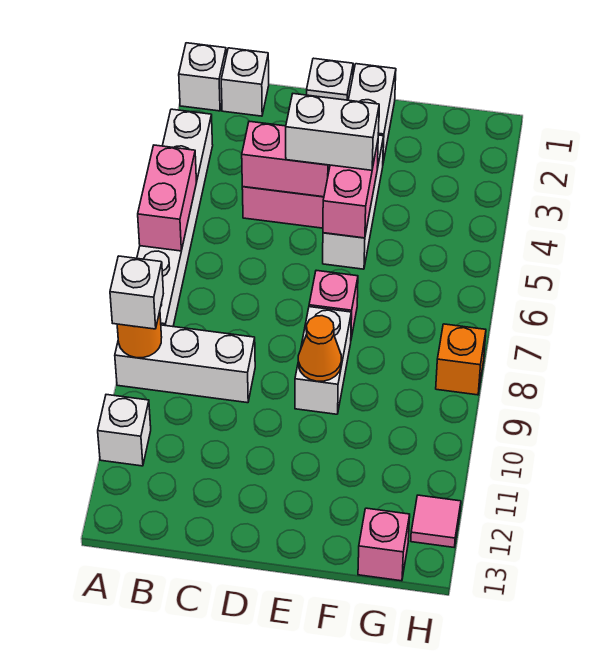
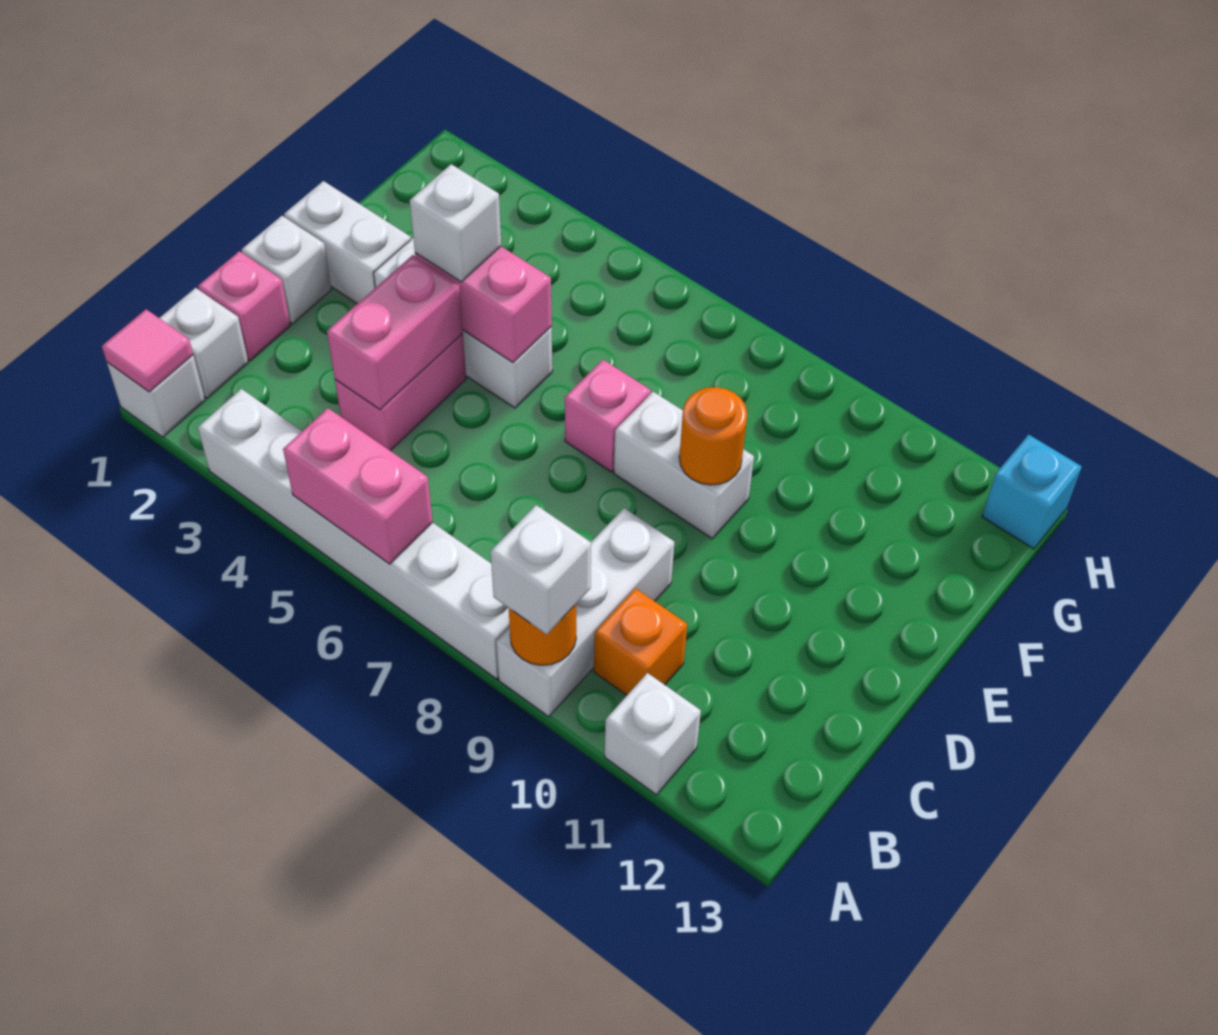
white brick D4:E4 level 3 -> white brick E4 level 3
orange cone E9 level 2 -> orange round brick E9 level 2
pink brick G13 level 1 -> pink brick C1 level 1
orange brick H8 level 1 -> orange brick B10 level 1
pink tile H12 level 1 -> pink tile A1 level 2
none -> cyan brick H13 level 1

